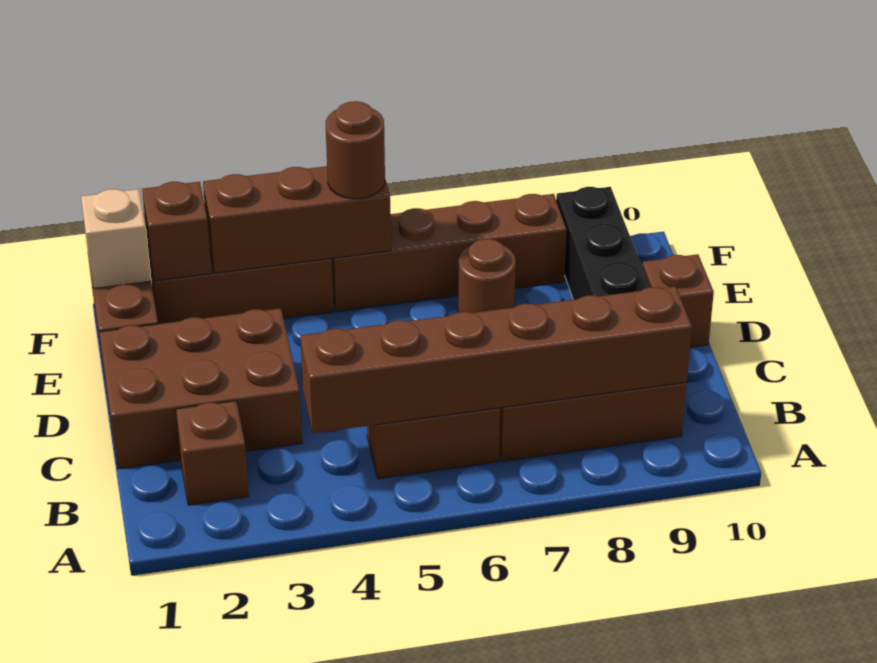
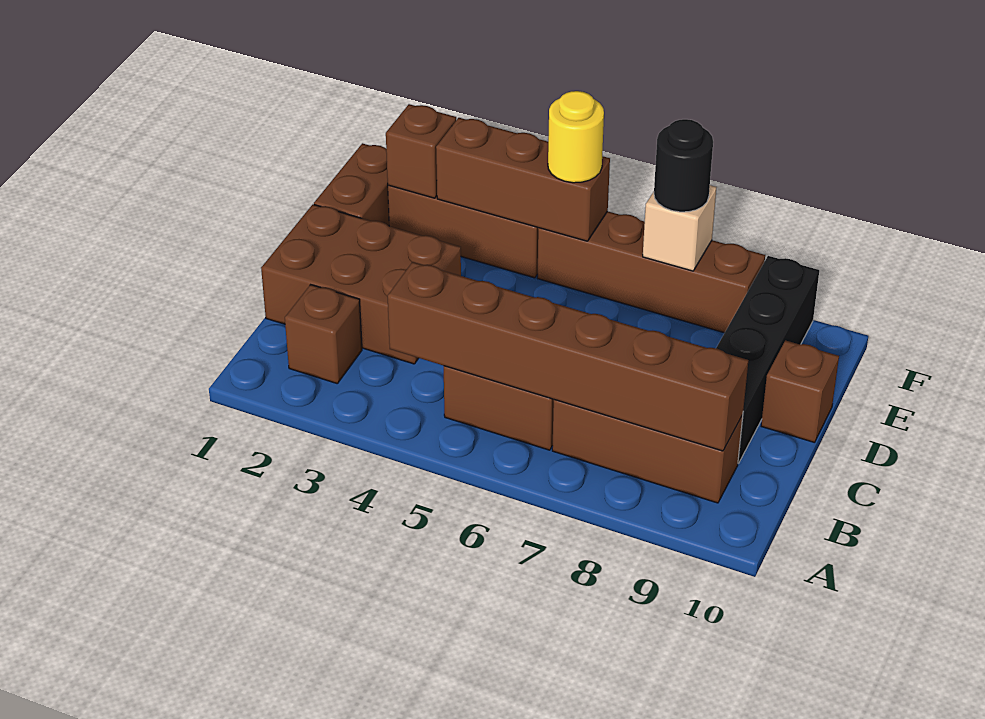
brown round brick E7 level 1 -> none
tan brick F1 level 2 -> tan brick F7 level 2
brown round brick F5 level 3 -> yellow round brick F5 level 3
none -> black round brick F7 level 3

